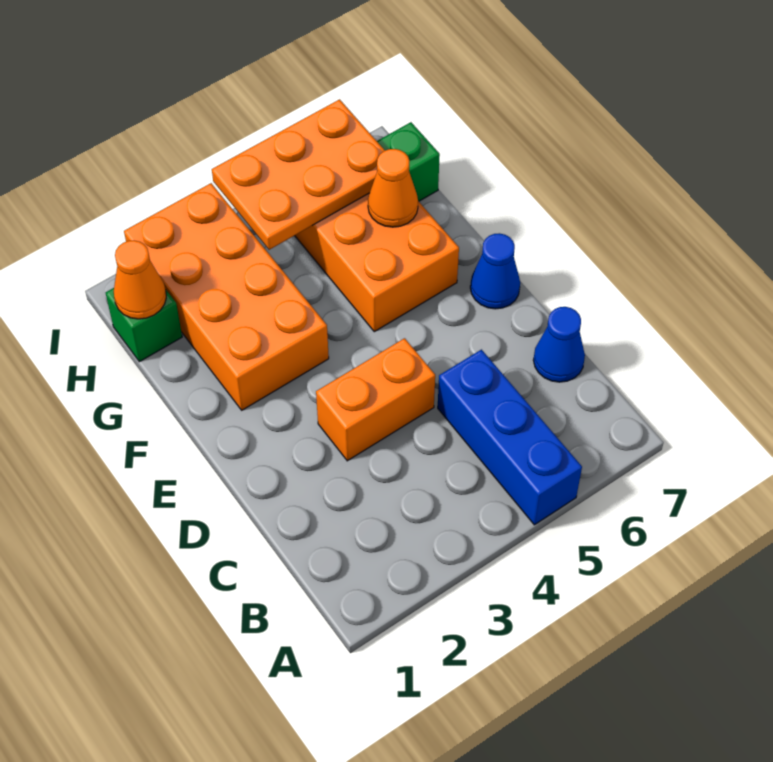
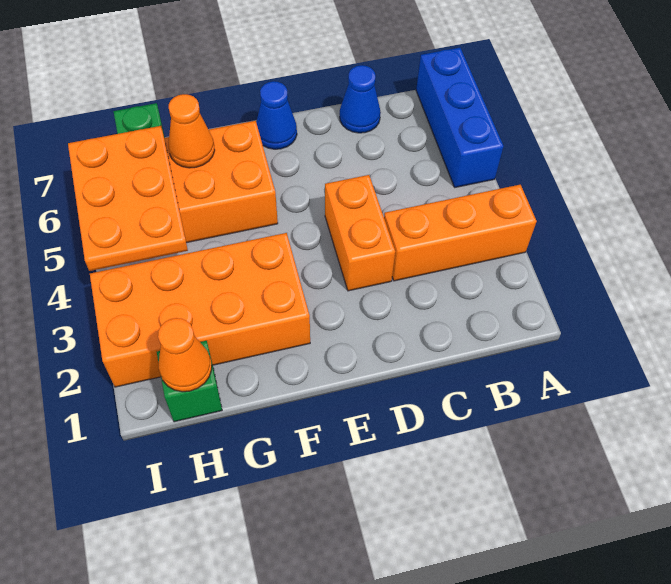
none -> orange brick A3:C3 level 1
blue brick A5:C5 level 1 -> blue brick A5:A7 level 1

